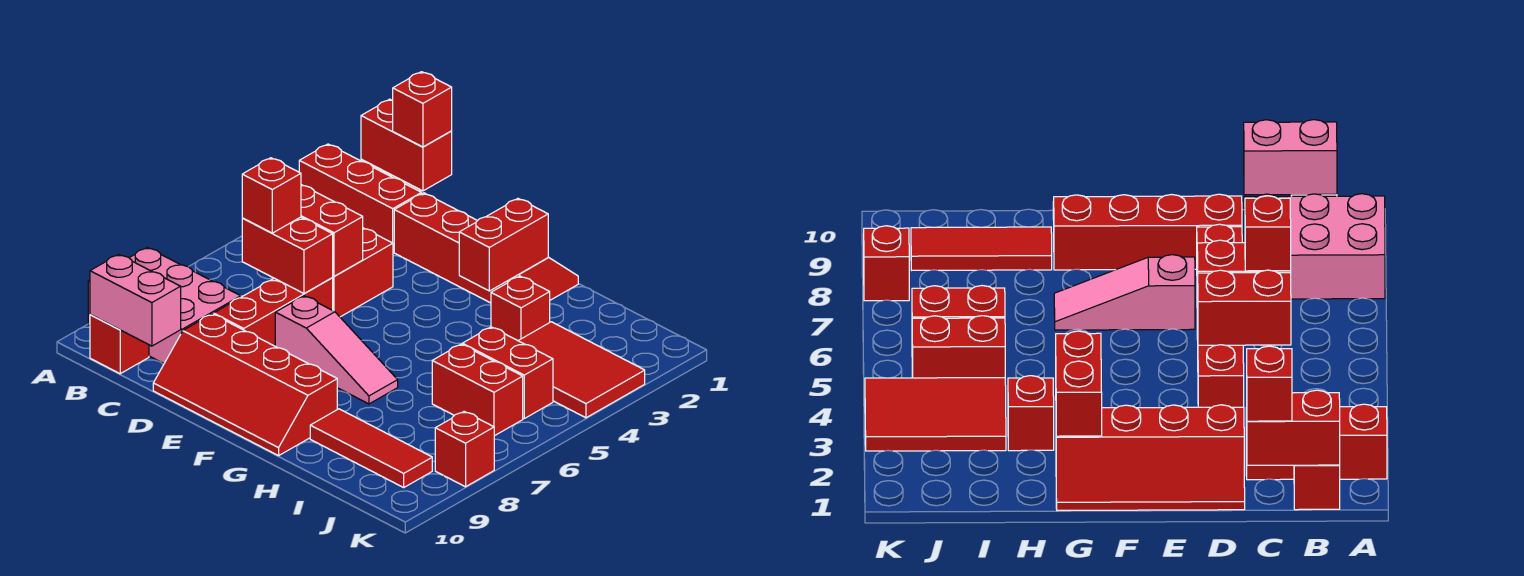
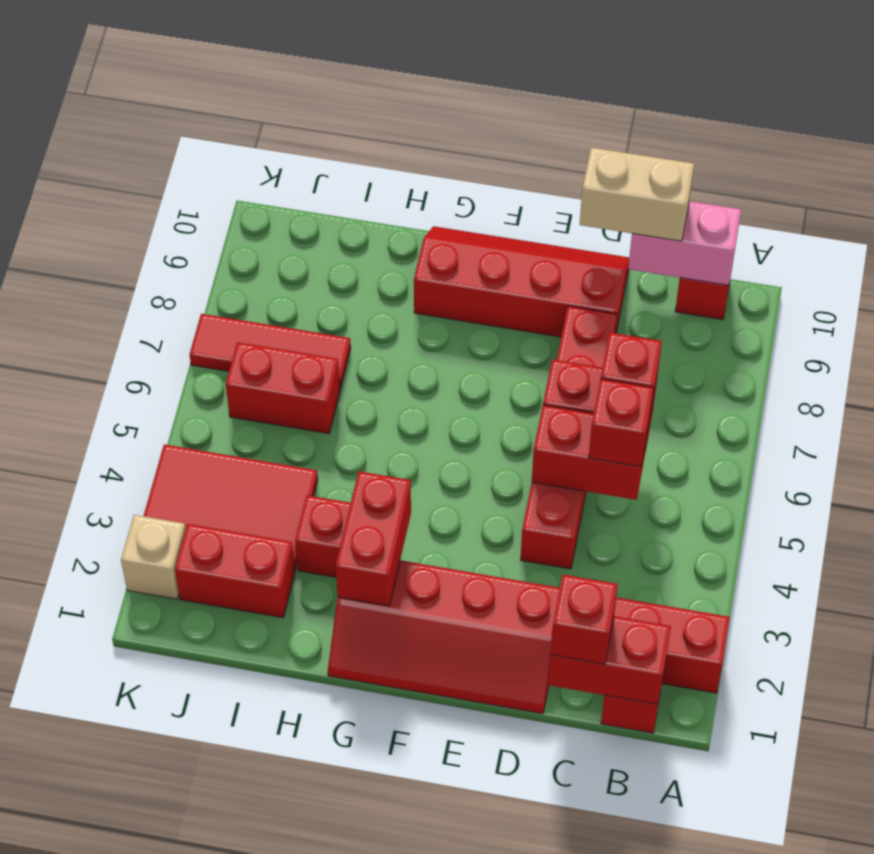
pink brick A8:C9 level 1 -> none
none -> tan brick C10:D10 level 3
pink slope E7:G7 level 1 top E -> none
red tile H9:J9 level 1 -> red tile I7:K7 level 1
red brick I5:J5 level 1 -> red brick I2:J2 level 1
none -> tan brick K2 level 1
red brick K8 level 1 -> red brick C5 level 3

